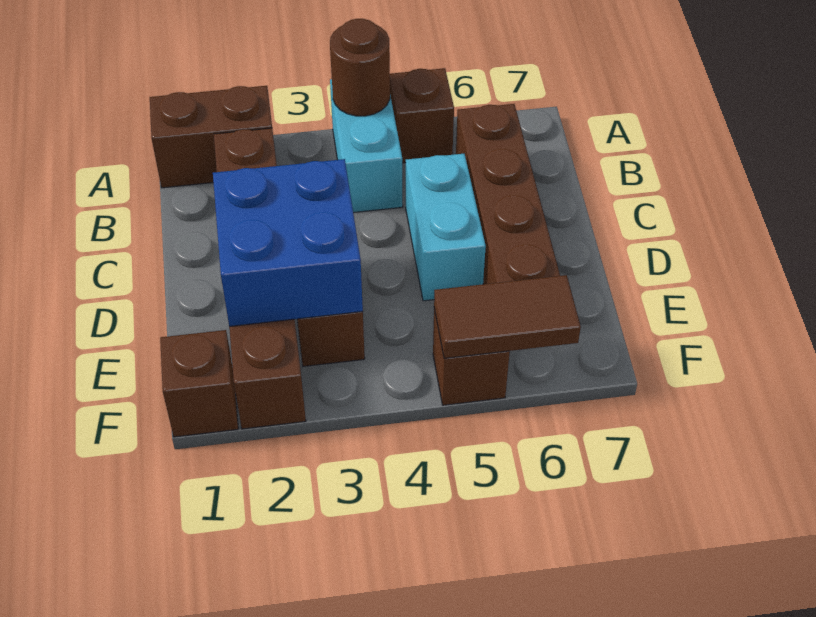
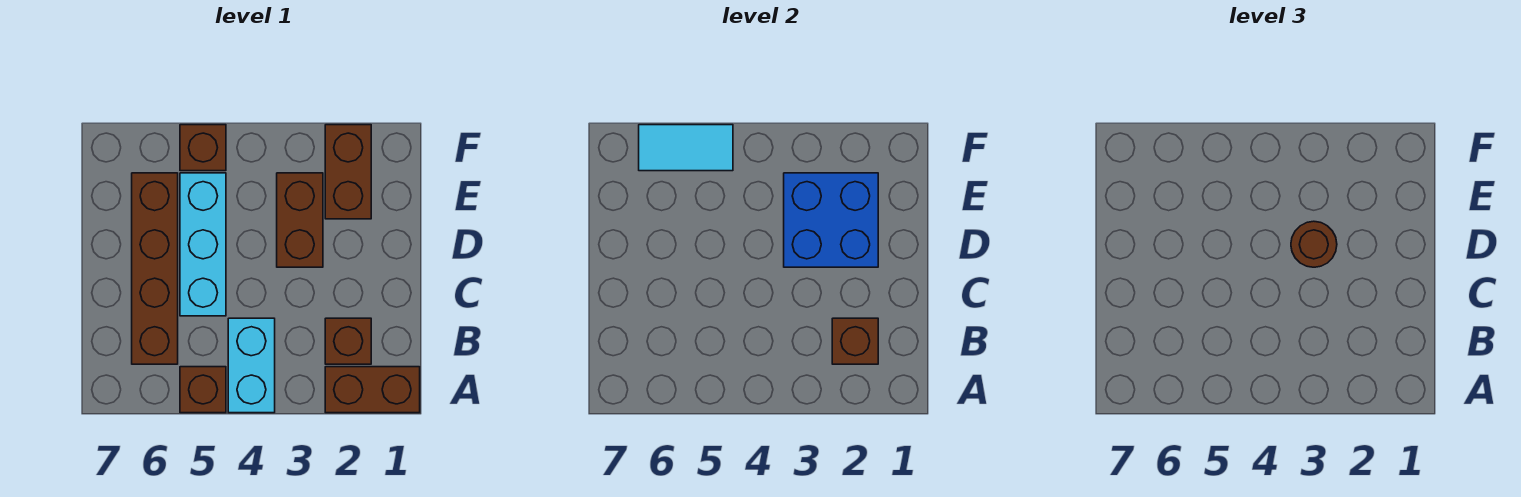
brown round brick A4 level 2 -> brown round brick D3 level 3
cyan brick C5:D5 level 1 -> cyan brick C5:E5 level 1
brown brick F1 level 1 -> brown brick B2 level 2
brown tile F5:F6 level 2 -> cyan tile F5:F6 level 2

